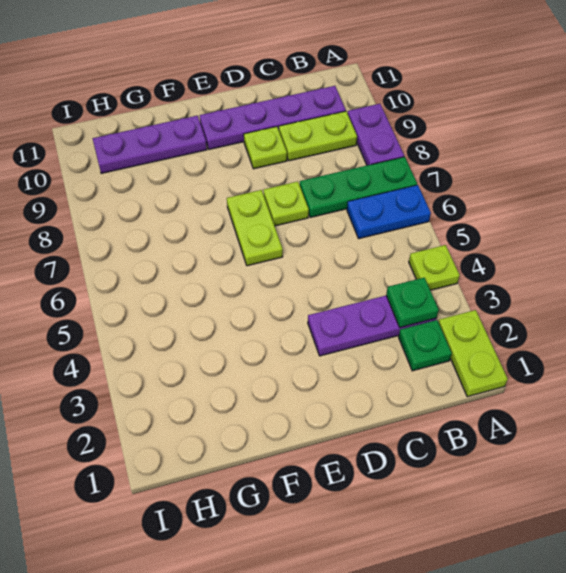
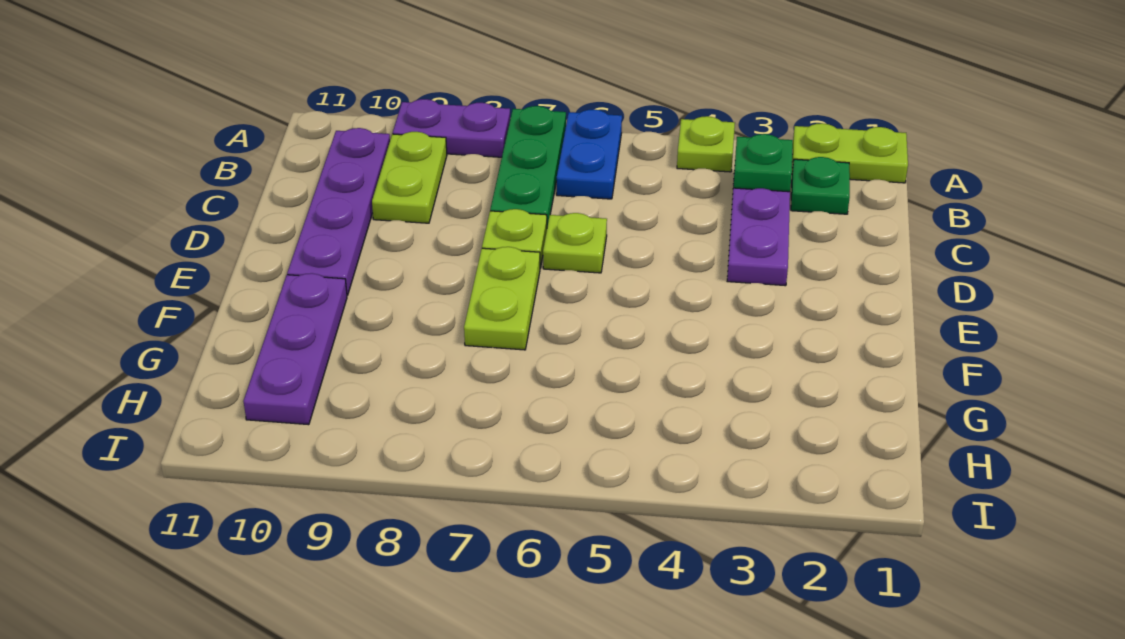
lime plate D9 level 1 -> lime plate D6 level 1
lime plate E6:E7 level 1 -> lime plate E7:F7 level 1

